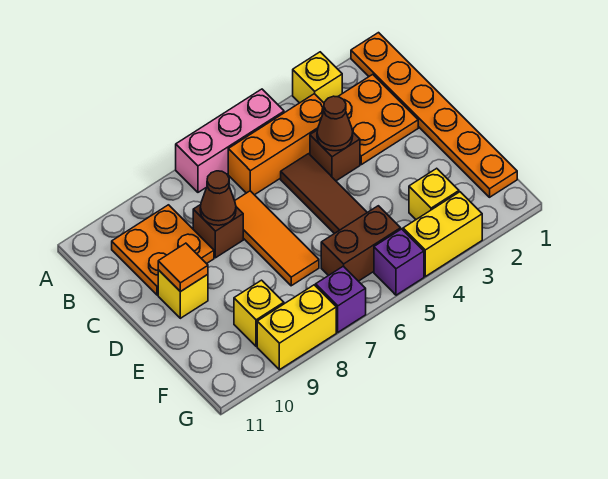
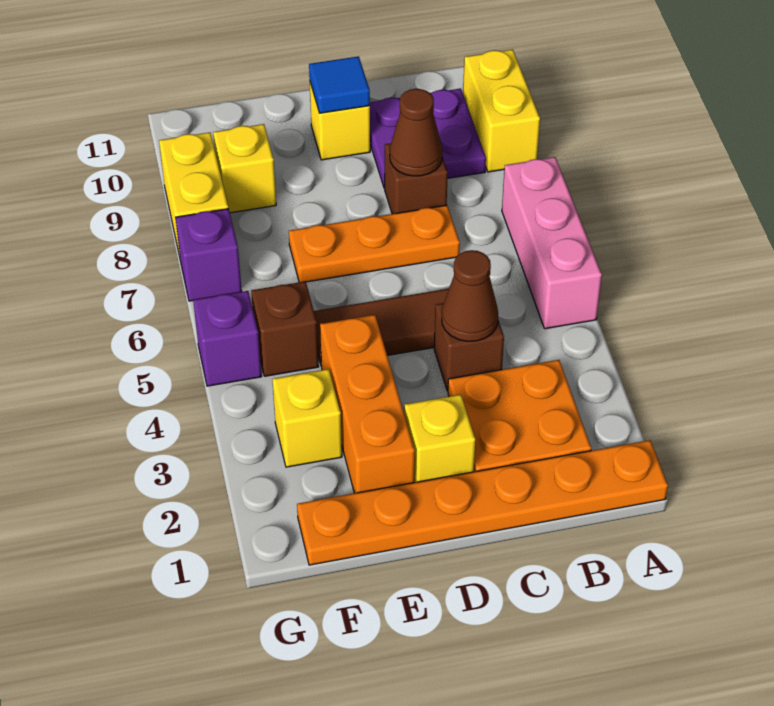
yellow brick A3 level 1 -> yellow brick D2 level 1
orange brick B4:B6 level 1 -> orange brick E2:E4 level 1
orange plate B9:C10 level 1 -> purple plate B9:C10 level 1
orange tile C7:E7 level 1 -> orange plate C7:E7 level 1
orange tile D10 level 2 -> blue tile D10 level 2
brown brick F5:F6 level 1 -> brown brick F5 level 1
yellow brick G3:G4 level 1 -> yellow brick A9:A10 level 1

